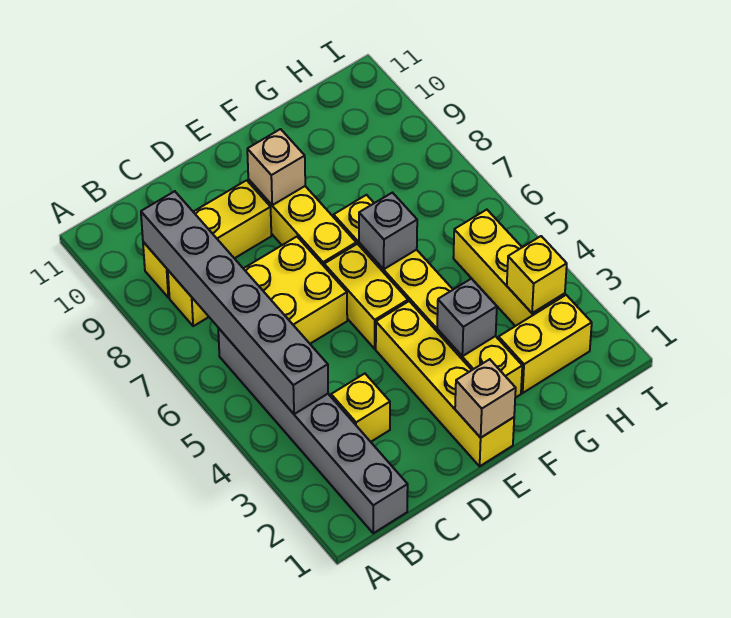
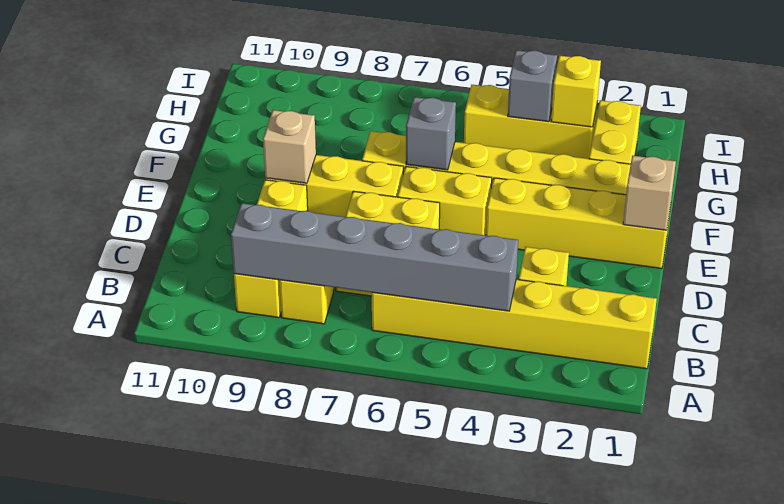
grey brick B1:B6 level 1 -> yellow brick B1:B6 level 1
grey brick F3 level 2 -> grey brick H4 level 2

